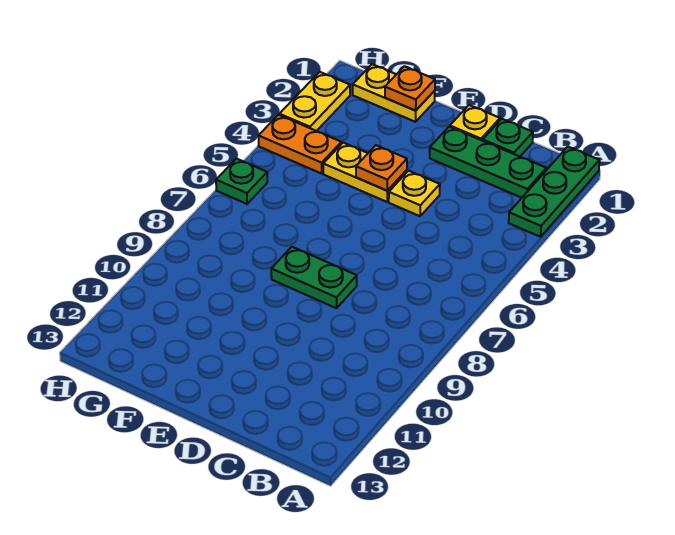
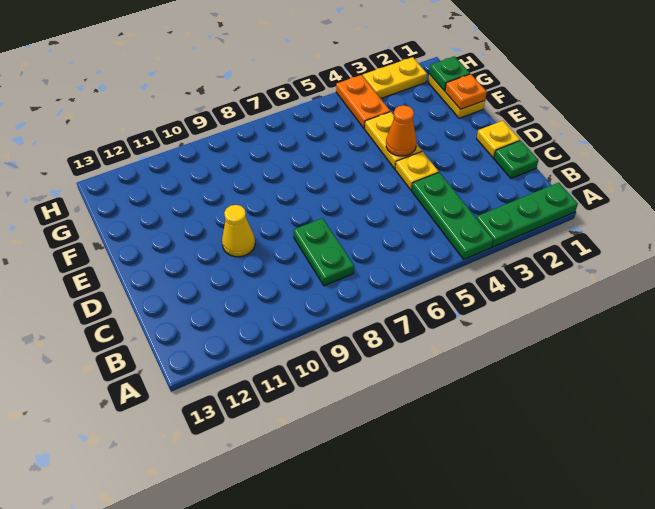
green plate B2:D2 level 1 -> green plate A4:C4 level 1
green plate D8:E8 level 1 -> green plate B8:C8 level 1
none -> yellow cone D10 level 1
orange plate E4 level 2 -> orange cone E4 level 2
green plate H6 level 1 -> green plate G1 level 2

